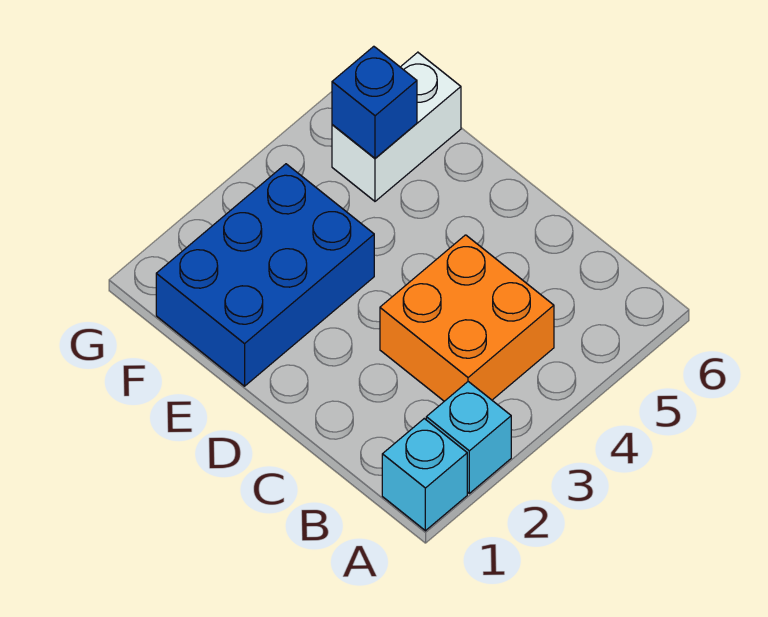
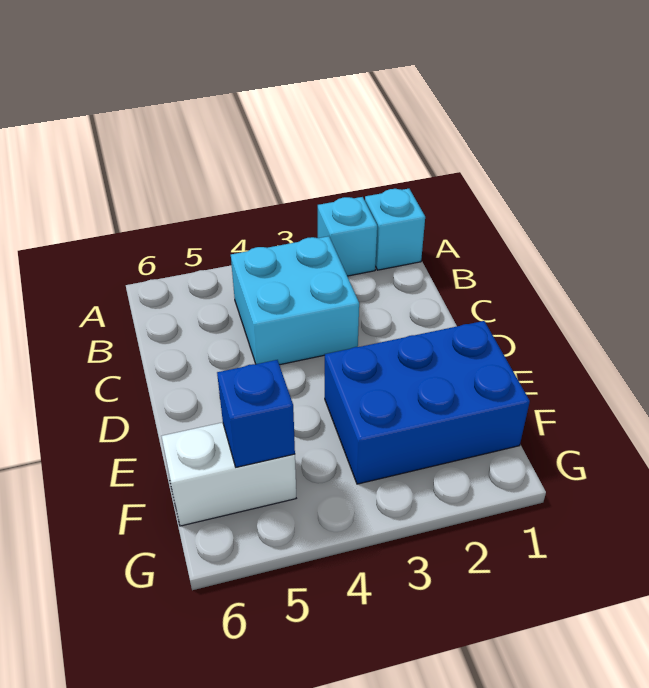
orange brick B3:C4 level 1 -> cyan brick B3:C4 level 1

